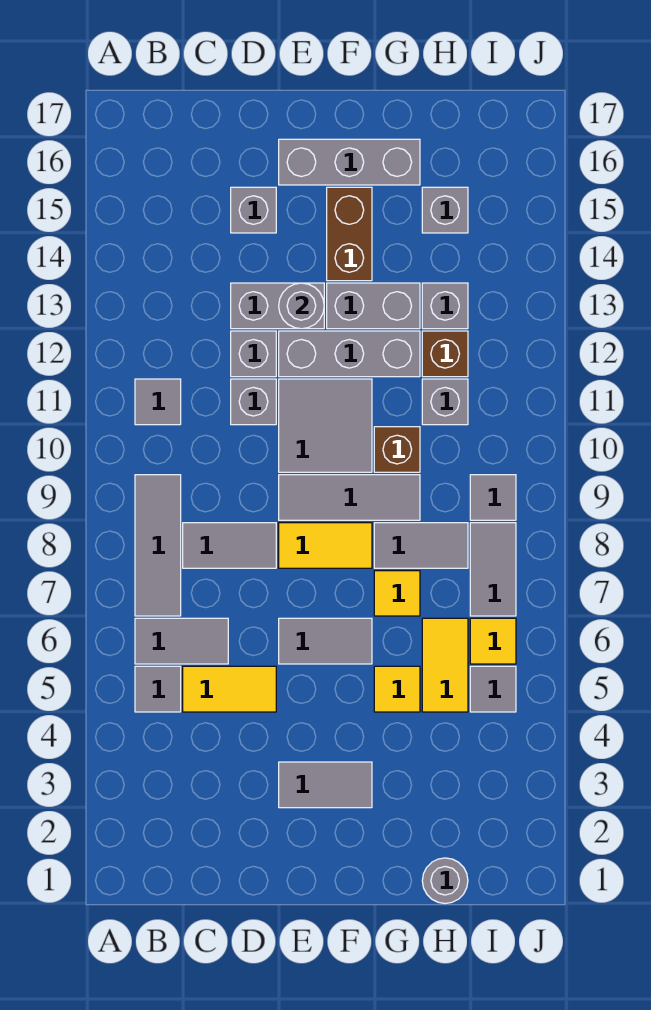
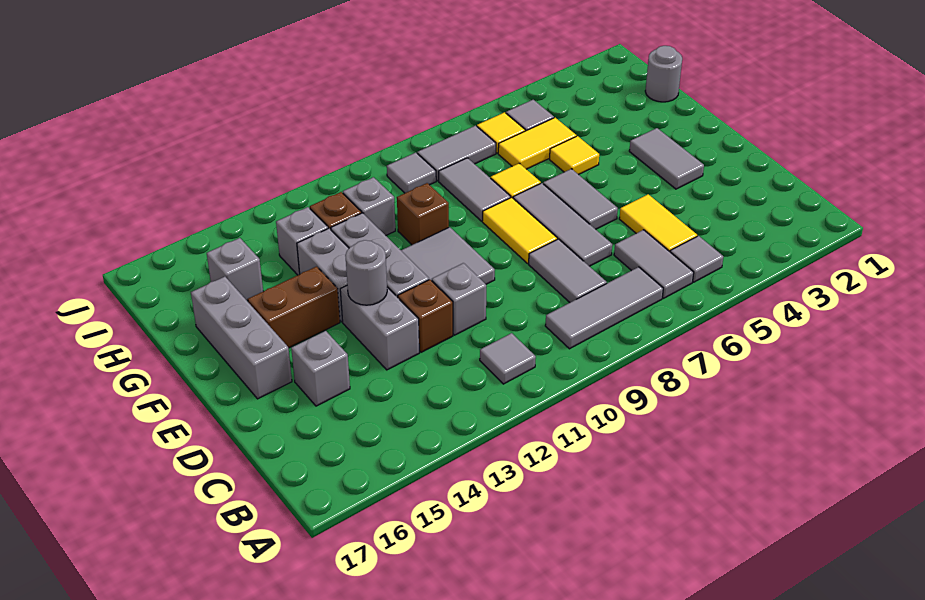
grey brick D12 level 1 -> brown brick D12 level 1
grey tile E9:G9 level 1 -> grey tile D7:F7 level 1

